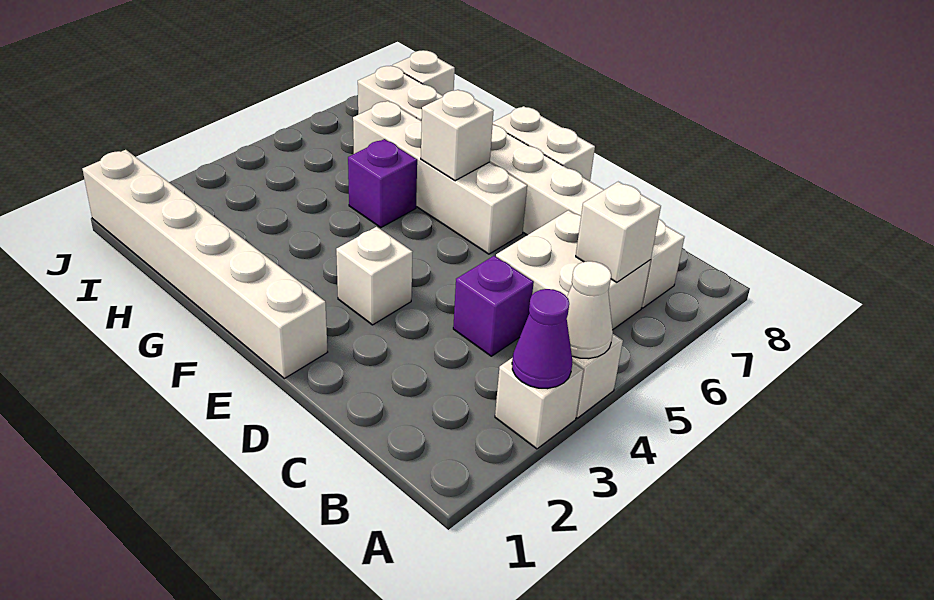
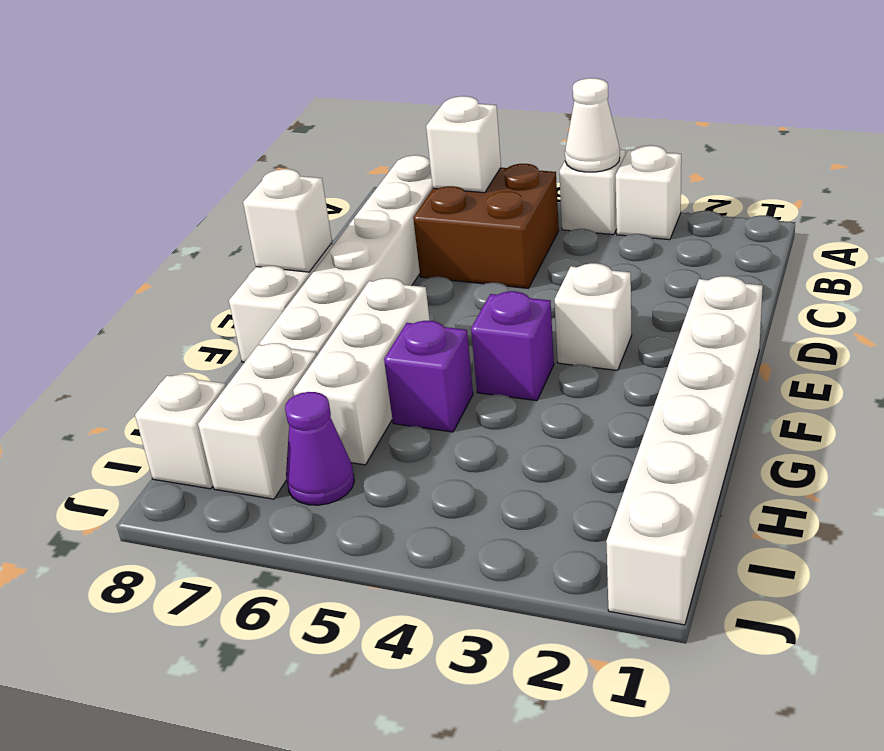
purple cone A3 level 2 -> purple cone I6 level 1
white brick B5:C6 level 1 -> brown brick B5:C6 level 1
purple brick C4 level 1 -> purple brick F4 level 1
white brick E6:H6 level 1 -> white brick F6:H6 level 1
white brick F6 level 2 -> white brick E8 level 2

